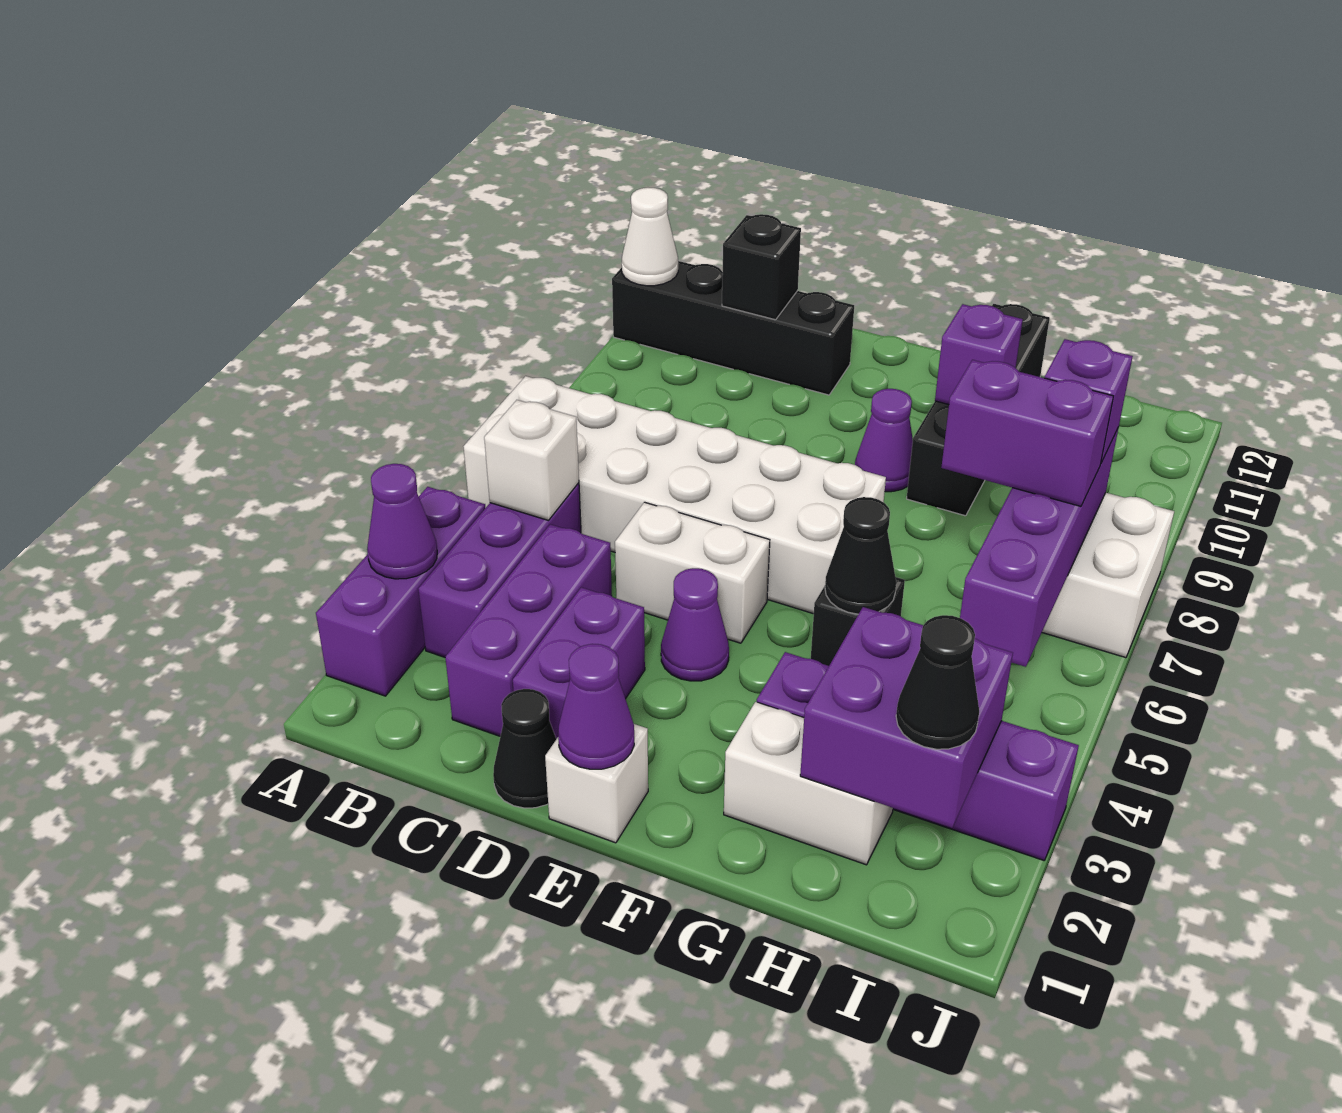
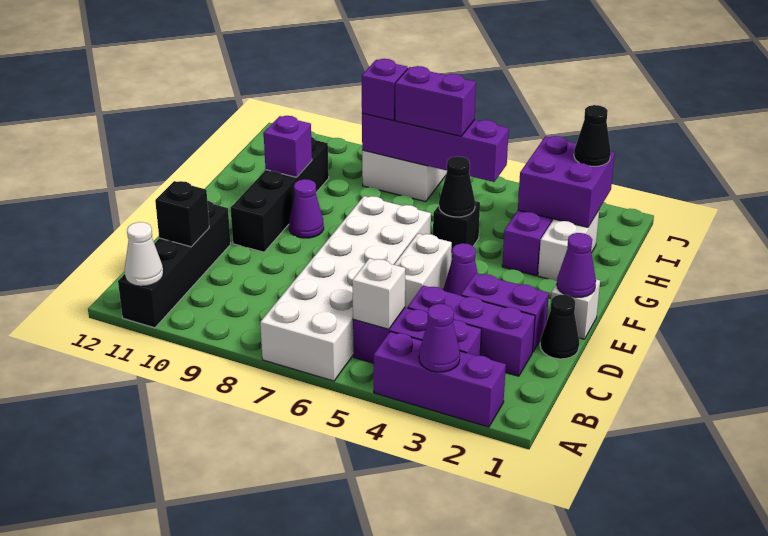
black brick G9:G12 level 1 -> black brick E10:H10 level 1
purple brick H7:I7 level 3 -> purple brick I6:I7 level 3

